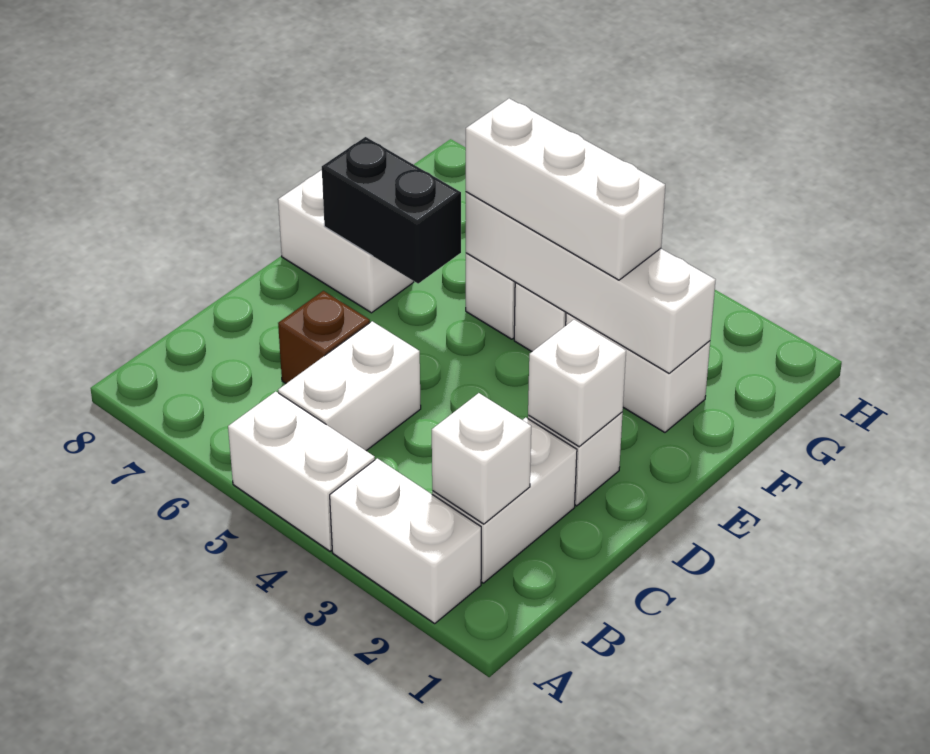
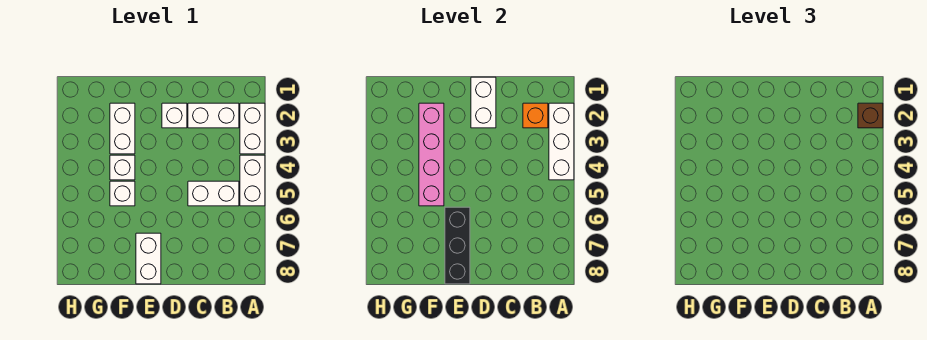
white brick B2 level 2 -> orange brick B2 level 2
brown brick C6 level 1 -> brown brick A2 level 3
white brick D2 level 2 -> white brick D1:D2 level 2
black brick E6:E7 level 2 -> black brick E6:E8 level 2
white brick F2:F5 level 2 -> pink brick F2:F5 level 2
white brick F3:F5 level 3 -> white brick A2:A4 level 2

